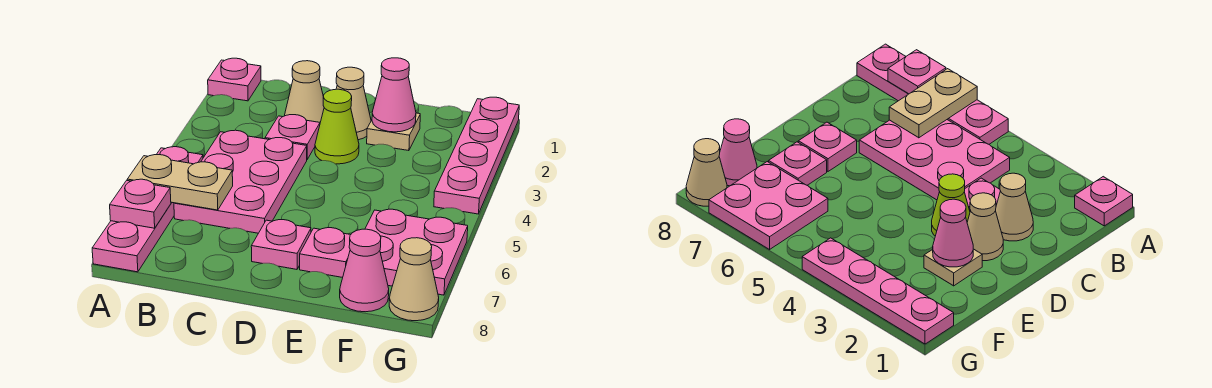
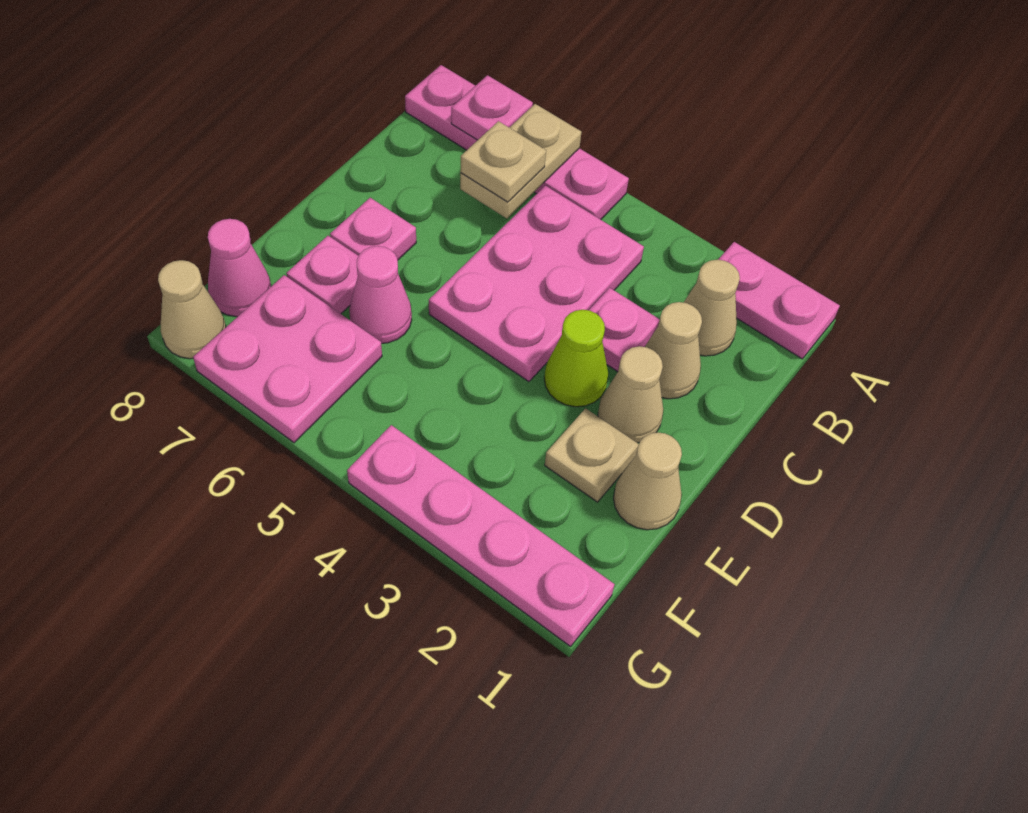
pink plate A1 level 1 -> pink plate A1:A2 level 1
none -> tan cone B2 level 1
pink plate B4:C6 level 1 -> pink plate B4:D5 level 1
none -> tan plate B6 level 3
none -> tan cone E1 level 1
pink cone E2 level 2 -> pink cone E6 level 1

